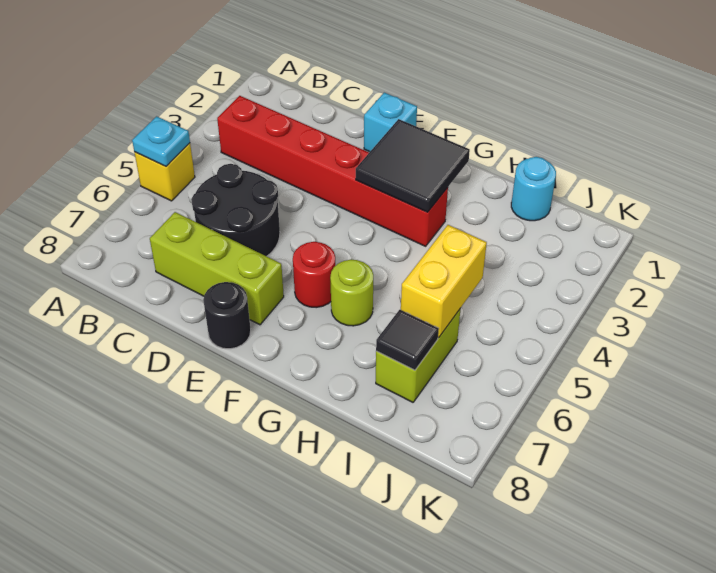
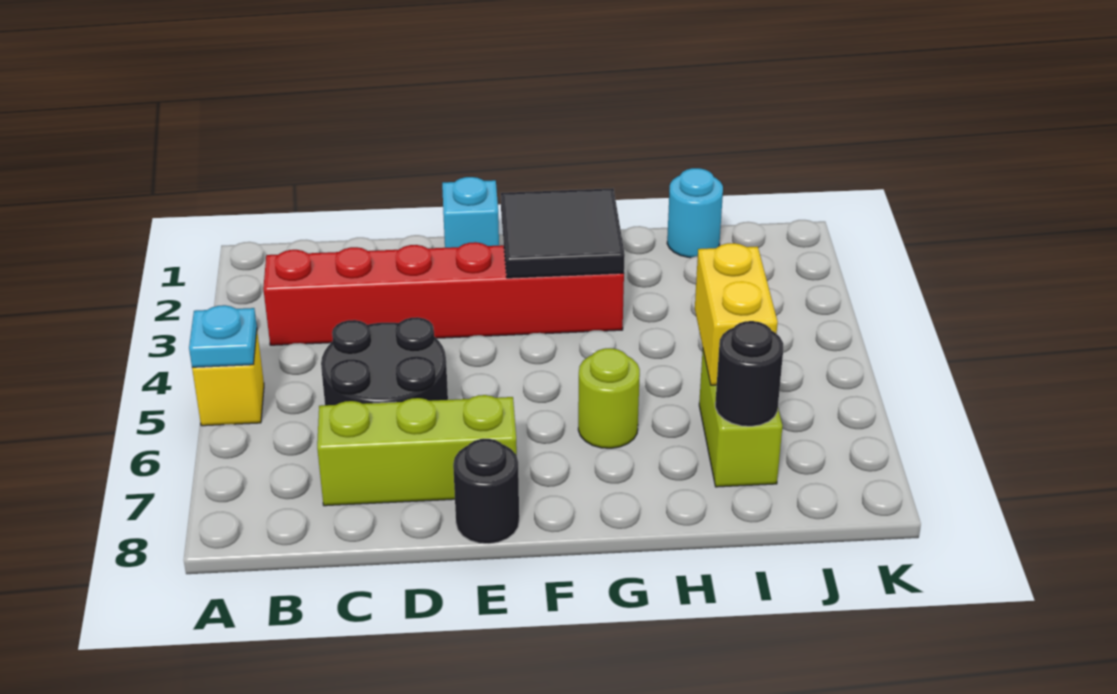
red round brick F6 level 1 -> none
black tile I7 level 2 -> black round brick I7 level 2

